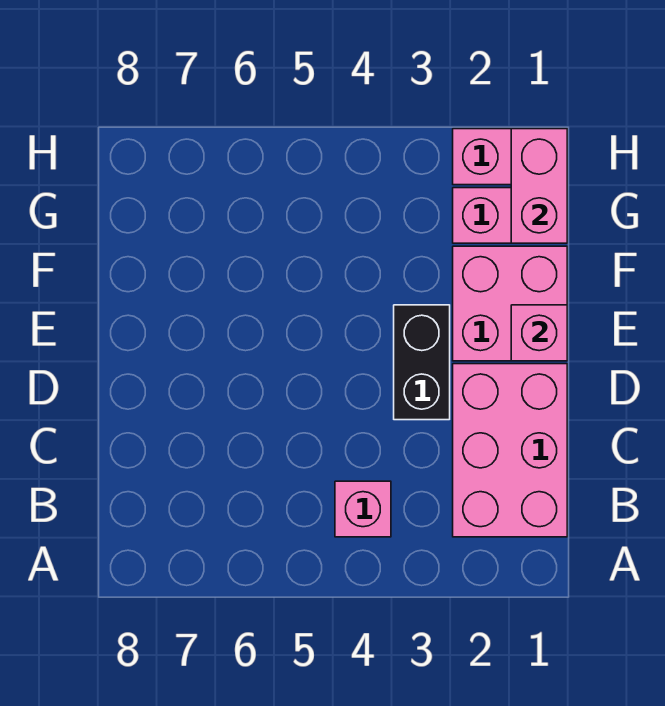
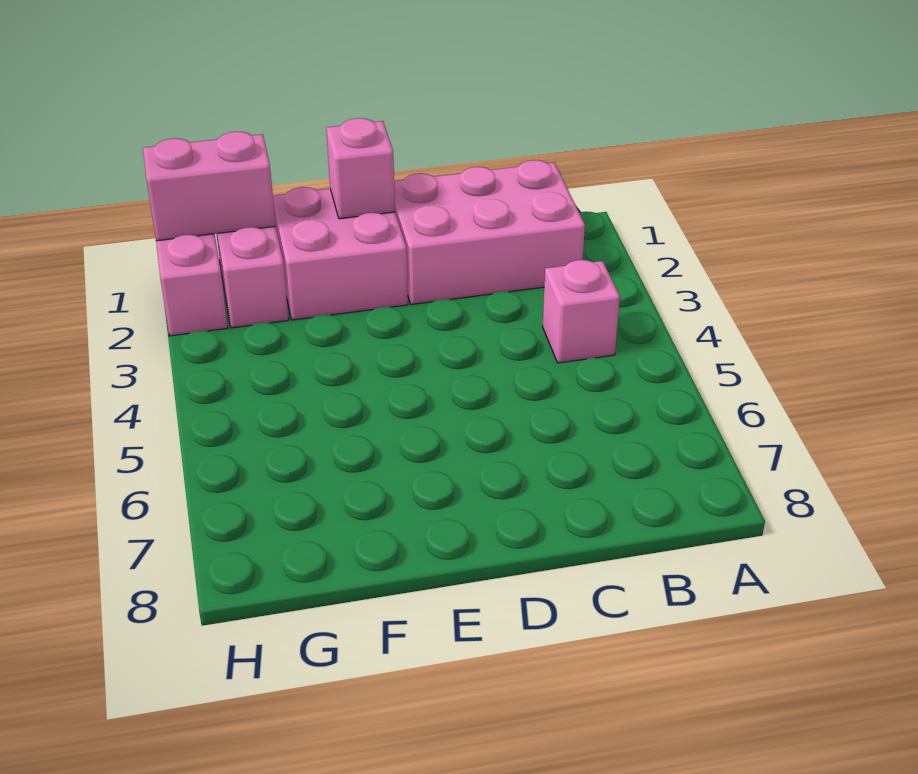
black brick D3:E3 level 1 -> none

